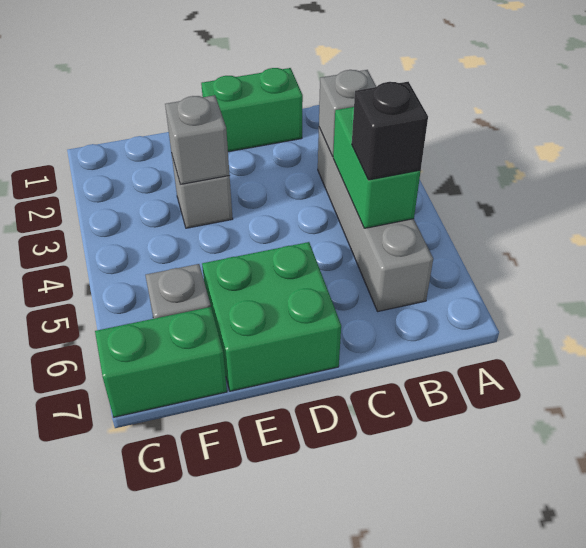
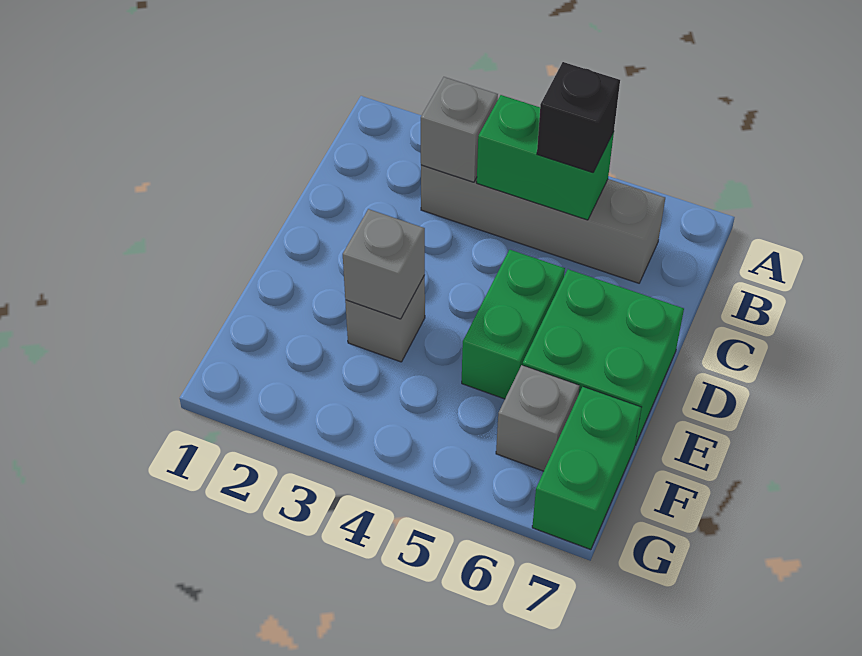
green brick C1:D1 level 1 -> green brick D5:E5 level 1

